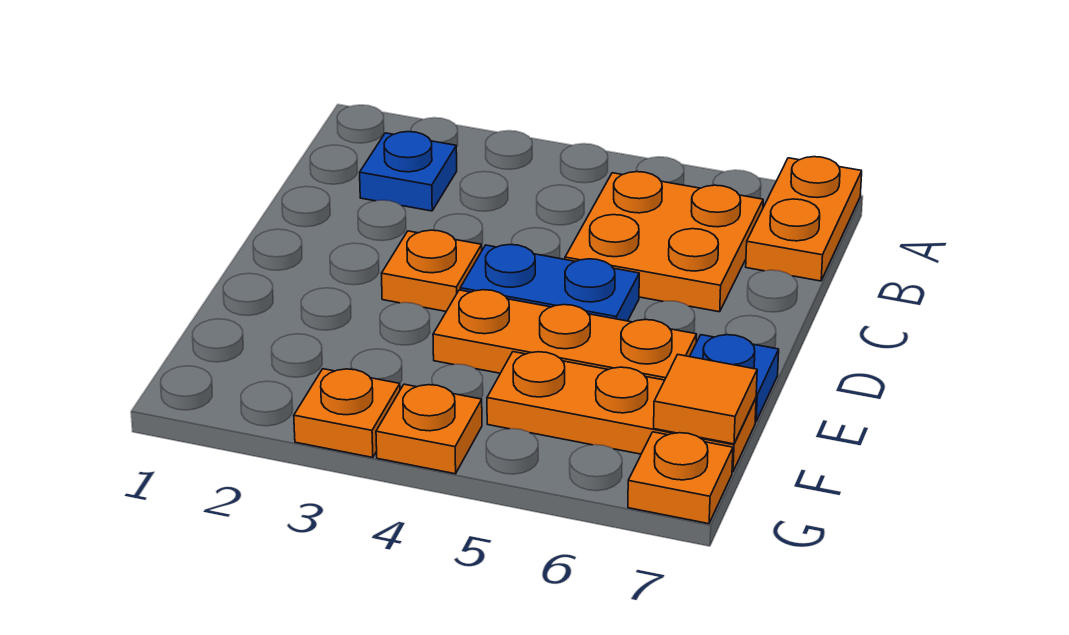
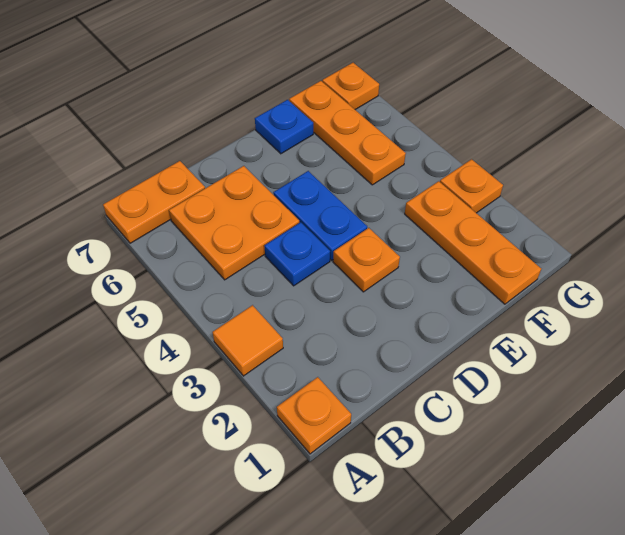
blue plate B2 level 1 -> blue plate C4 level 1
orange plate E4:E6 level 1 -> orange plate F1:F3 level 1
orange tile F7 level 2 -> orange tile A3 level 1
orange plate G4 level 1 -> orange plate A1 level 1

